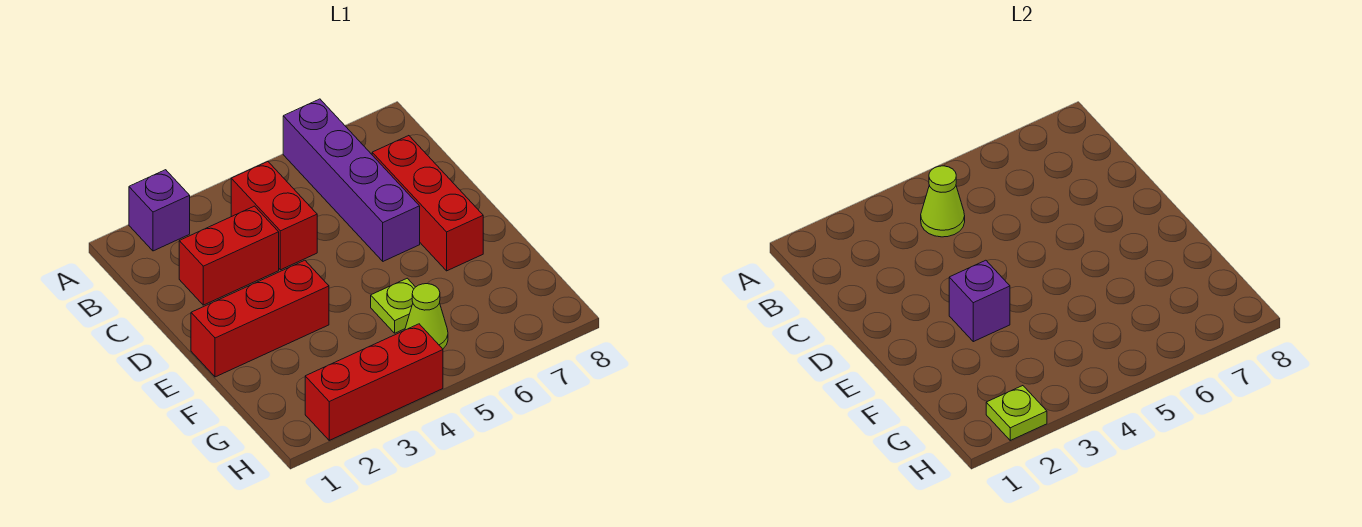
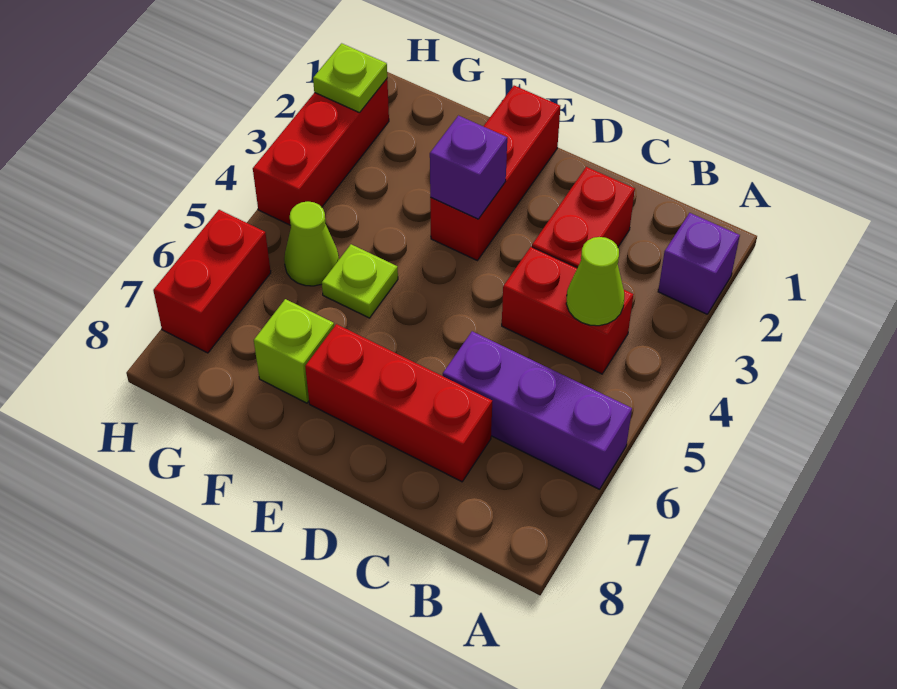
purple brick A6:D6 level 1 -> purple brick A6:C6 level 1
none -> lime brick F7 level 1
none -> red brick H6:H7 level 1

